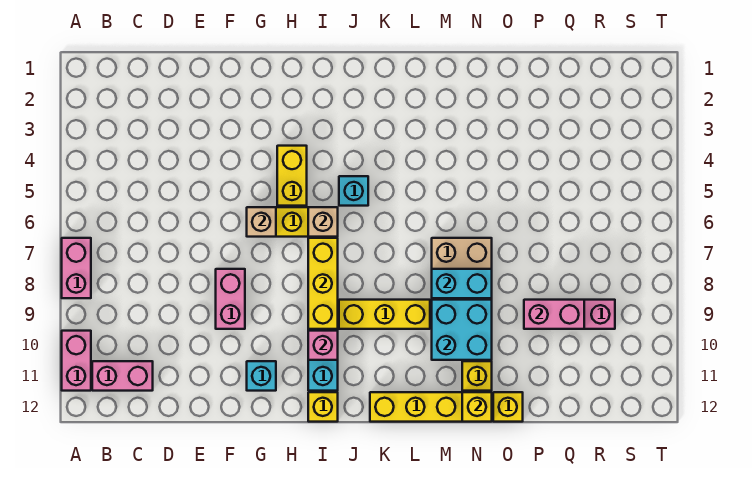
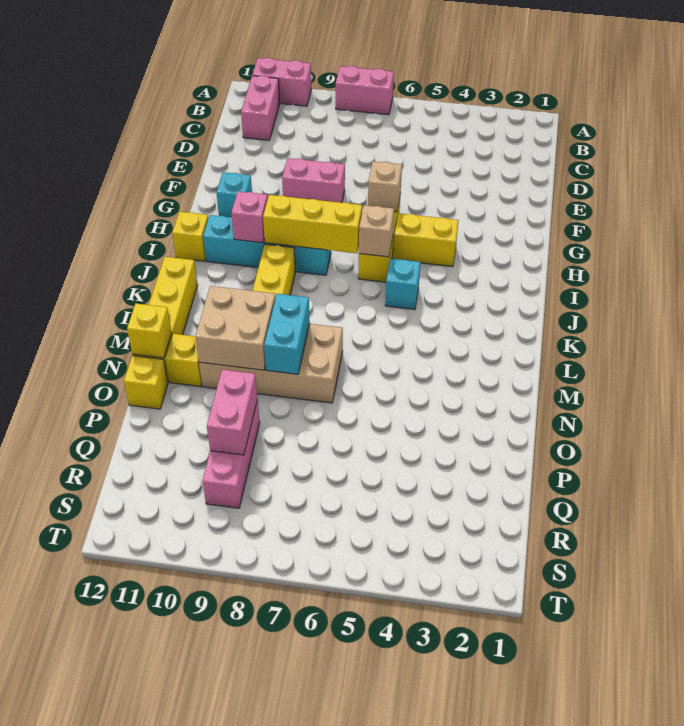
cyan brick M9:N10 level 2 -> tan brick M9:N10 level 2

